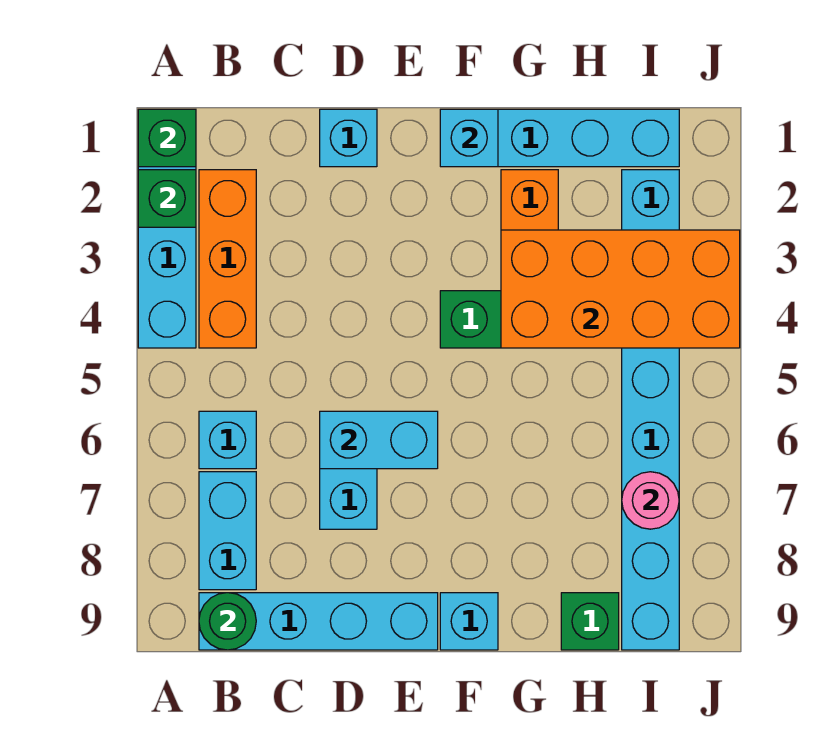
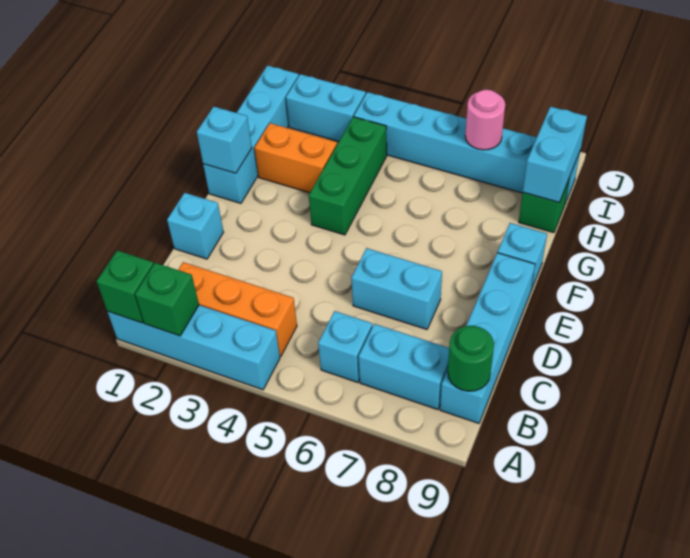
cyan brick D6:E6 level 2 -> cyan brick H9:I9 level 2
orange brick G3:J4 level 2 -> none

